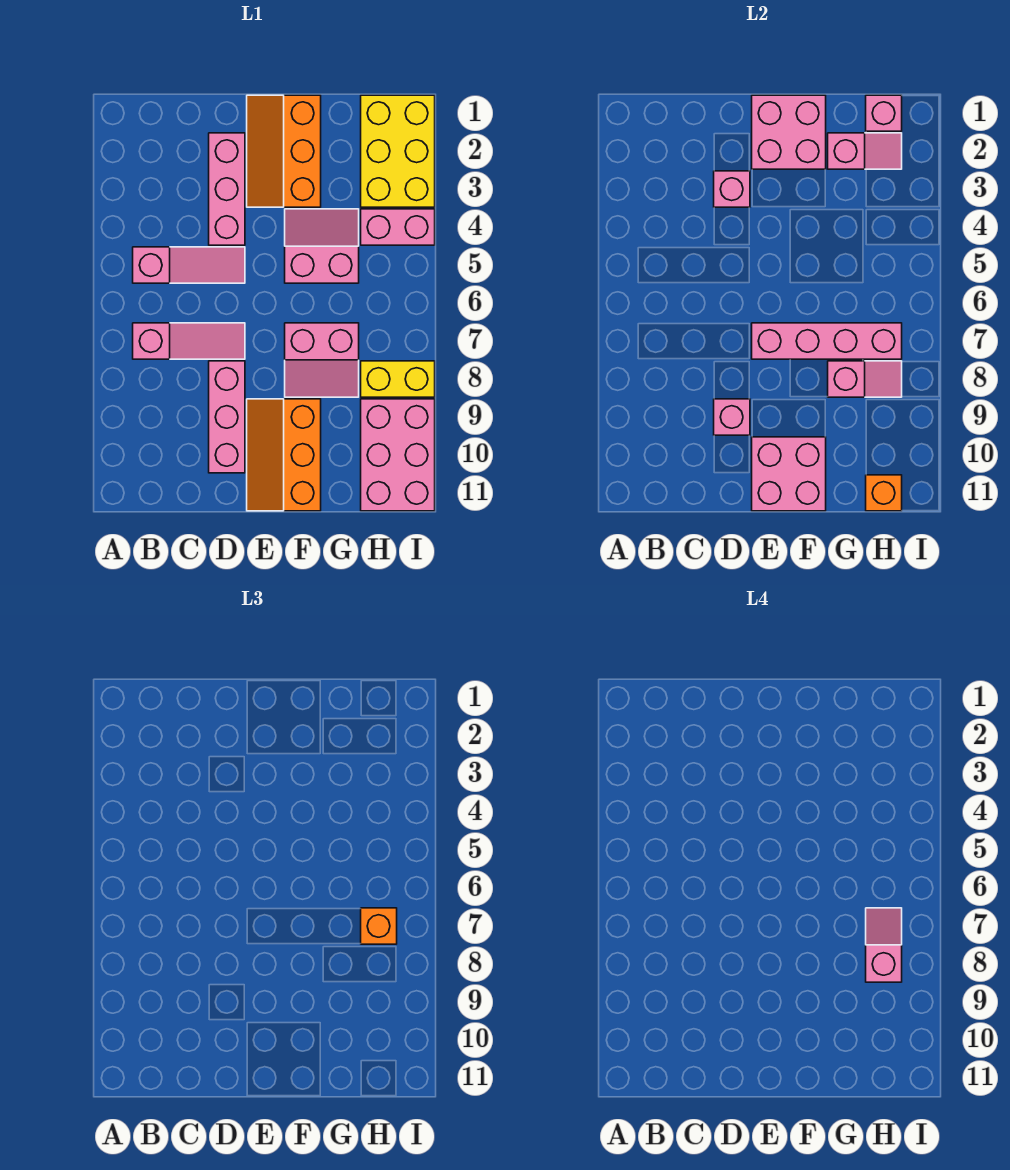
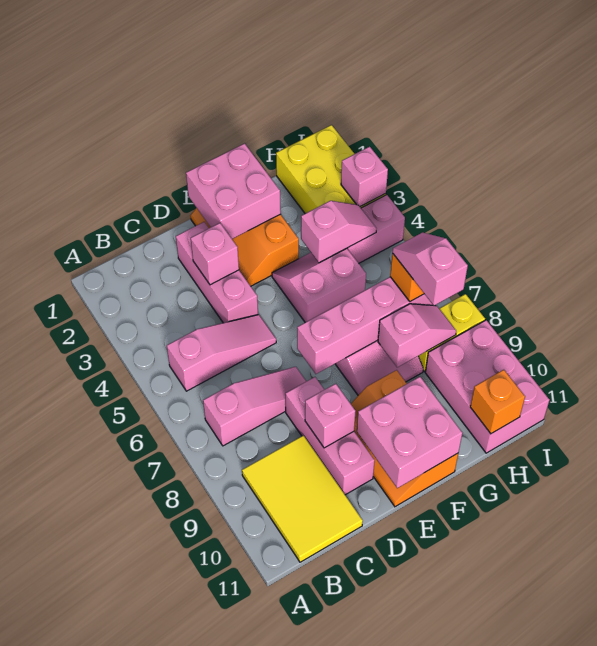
none -> yellow tile B9:C11 level 1
pink slope G2:H2 level 2 top G -> pink slope G4:H4 level 2 top G
pink brick H1 level 2 -> pink brick I3 level 2

